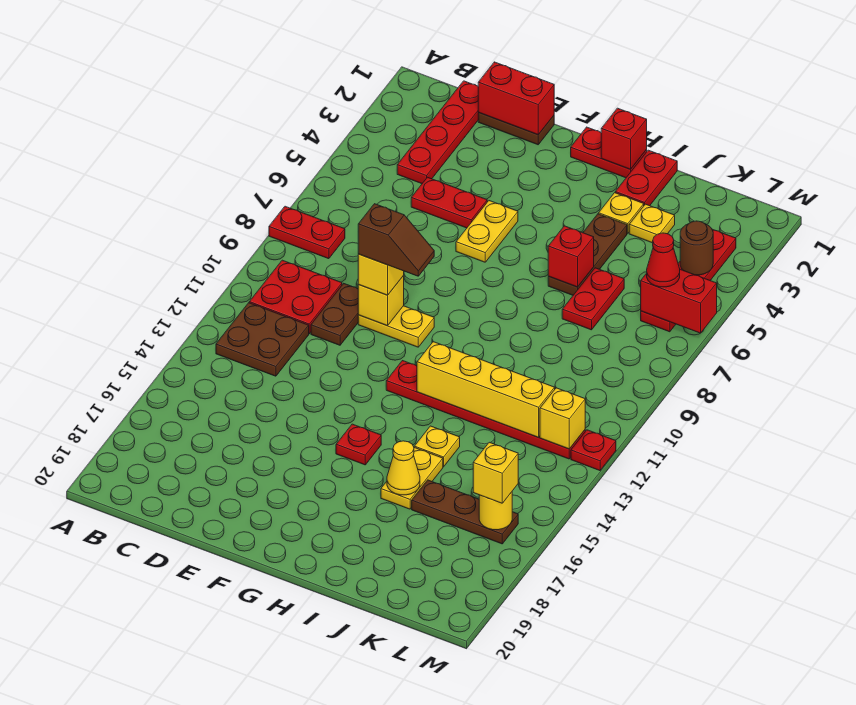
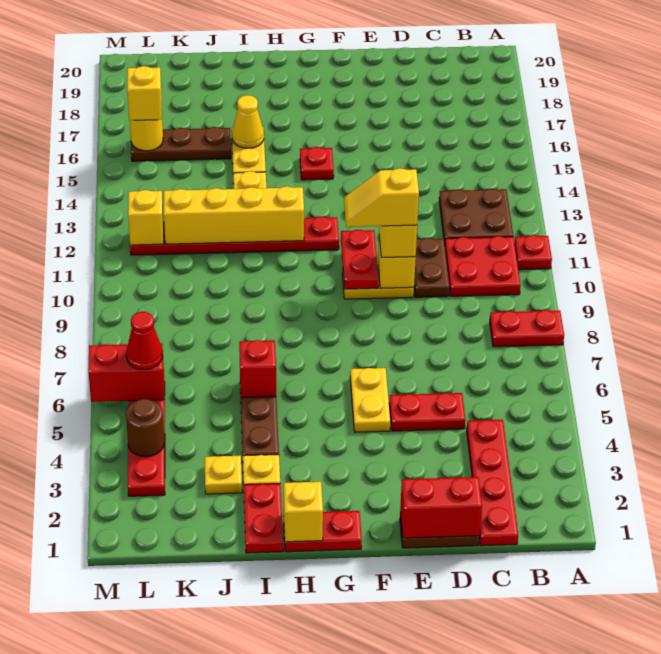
brown slope E10:F10 level 4 top E -> yellow slope E10:F10 level 4 top E
red brick H1 level 2 -> yellow brick H1 level 2
red plate J6:J7 level 1 -> red plate F10:F11 level 2
red plate M12 level 1 -> red plate A11 level 1

